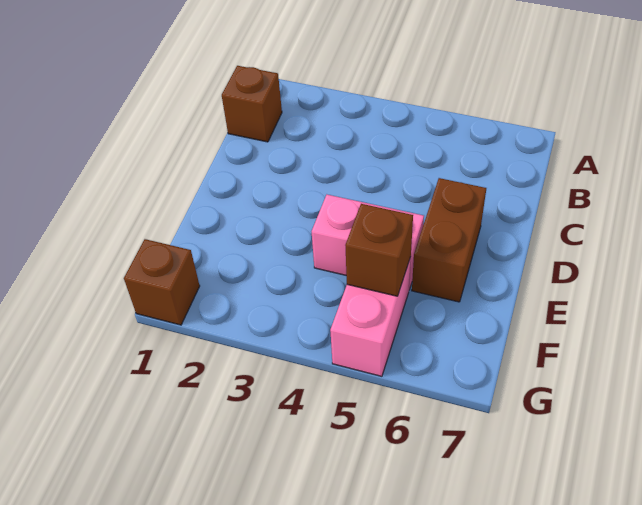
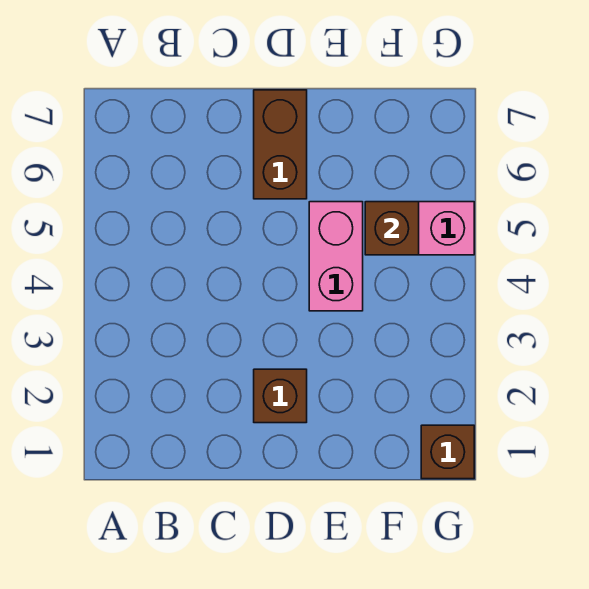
brown brick B1 level 1 -> brown brick D2 level 1
brown brick D6:E6 level 1 -> brown brick D6:D7 level 1

